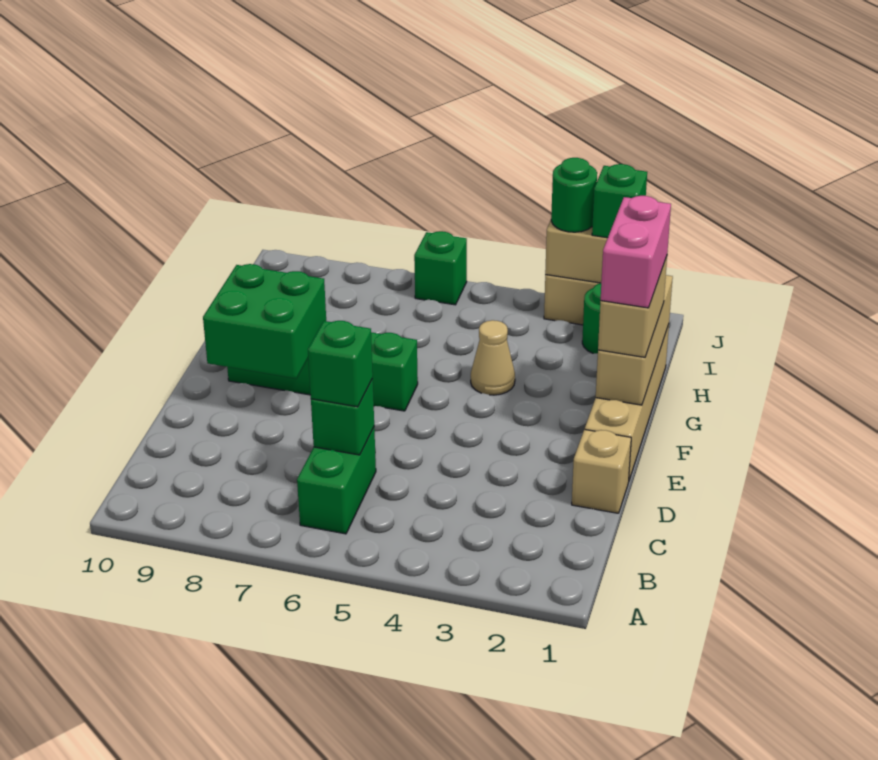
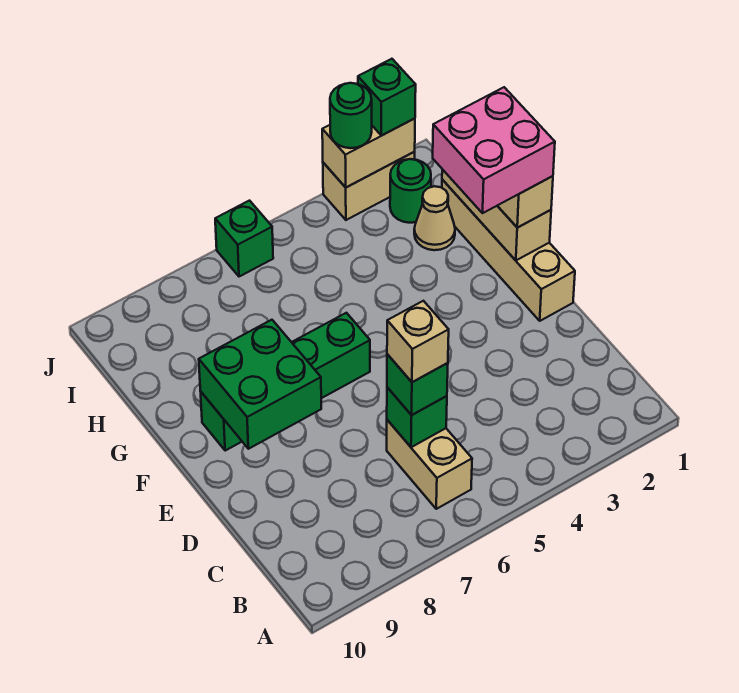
green brick B6:C6 level 1 -> tan brick B6:C6 level 1
tan brick D1 level 1 -> tan brick C6 level 4
pink brick F1:G1 level 4 -> pink brick F1:G2 level 4
tan cone G4 level 1 -> tan cone H2 level 1

